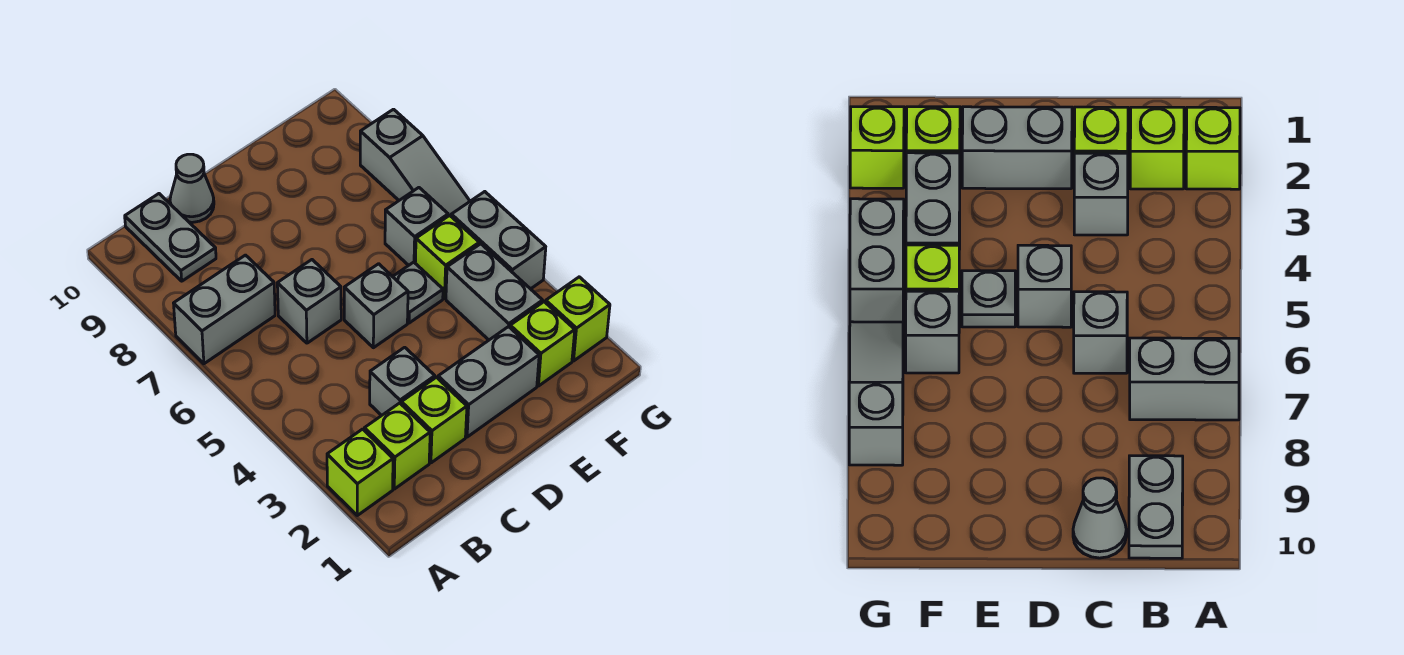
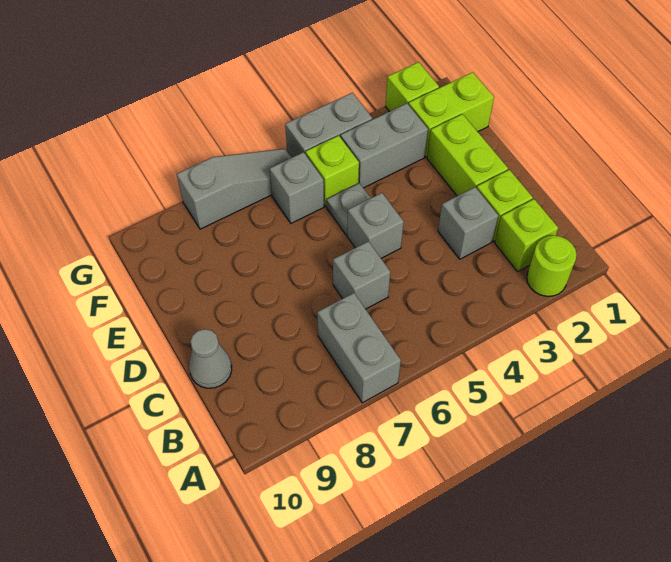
lime brick A2 level 1 -> lime round brick A2 level 1
grey plate B9:B10 level 1 -> none
grey brick D2:E2 level 1 -> lime brick D2:E2 level 1
lime brick F2 level 1 -> lime brick F1:F2 level 1

